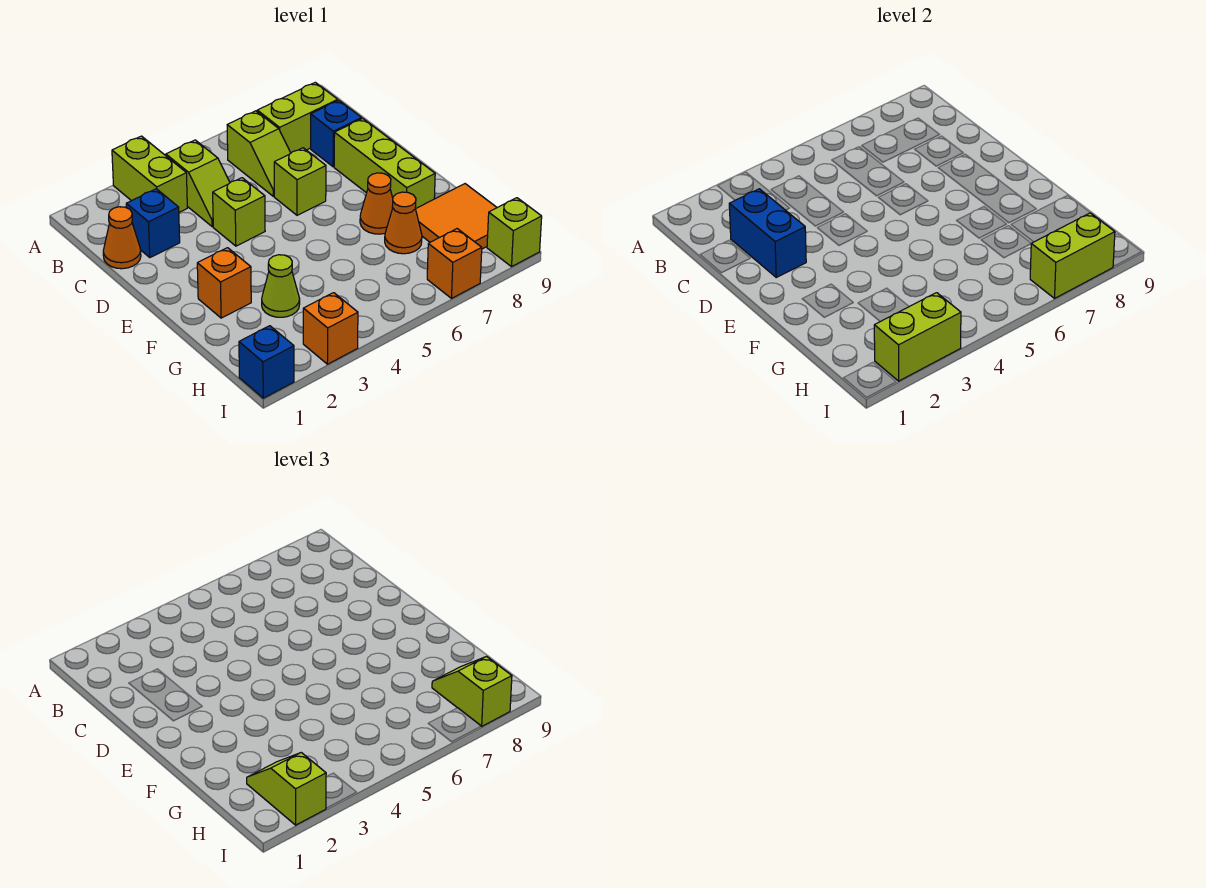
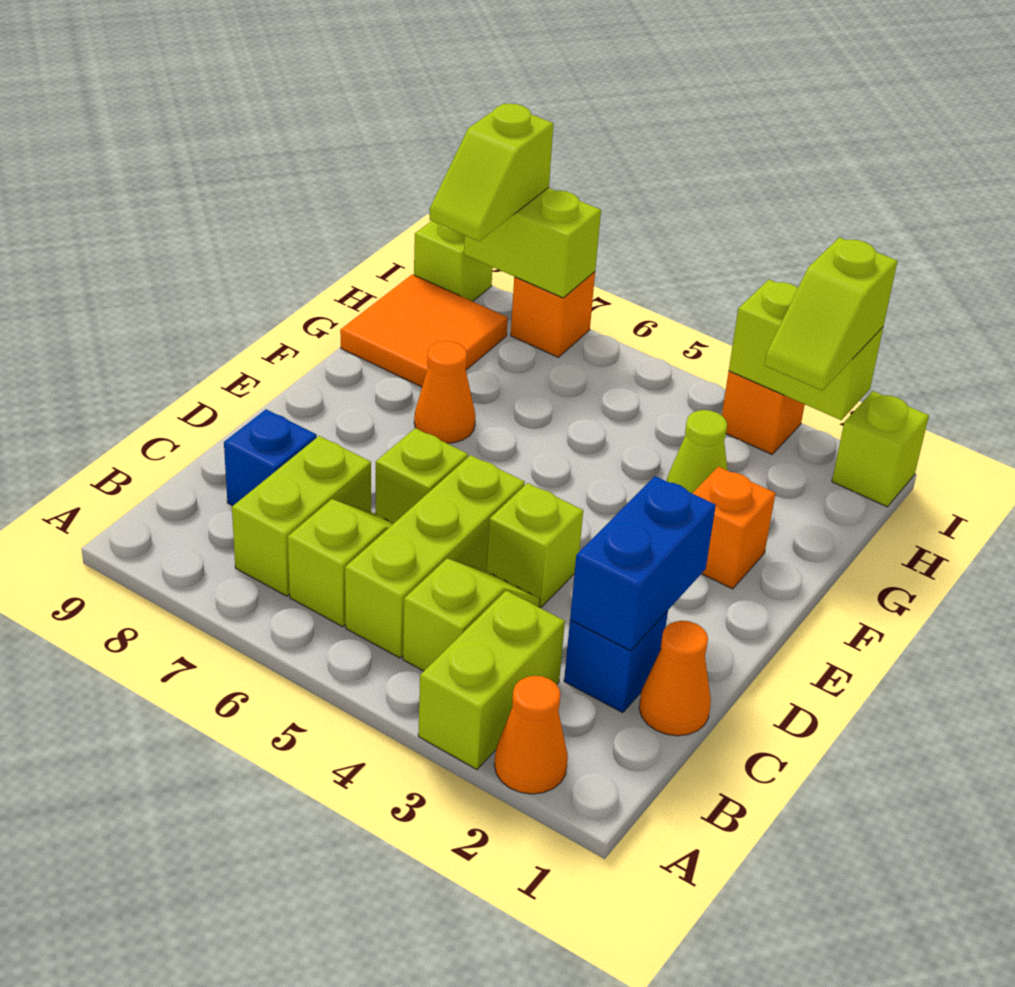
lime brick B7:B8 level 1 -> lime brick B7:C7 level 1
lime brick D8:F8 level 1 -> lime brick B5:D5 level 1
orange cone G7 level 1 -> orange cone A2 level 1
blue brick I1 level 1 -> lime brick I1 level 1

